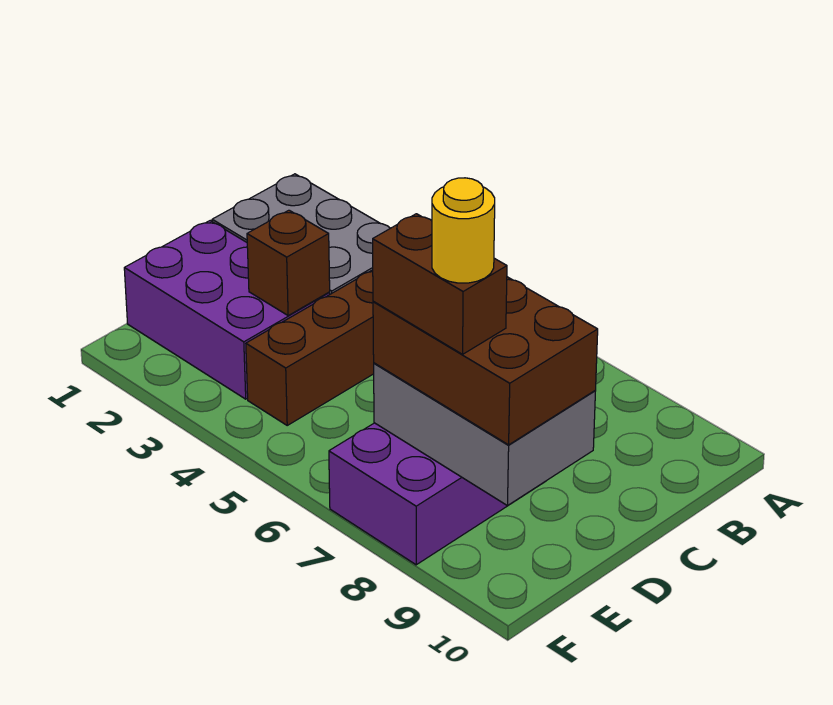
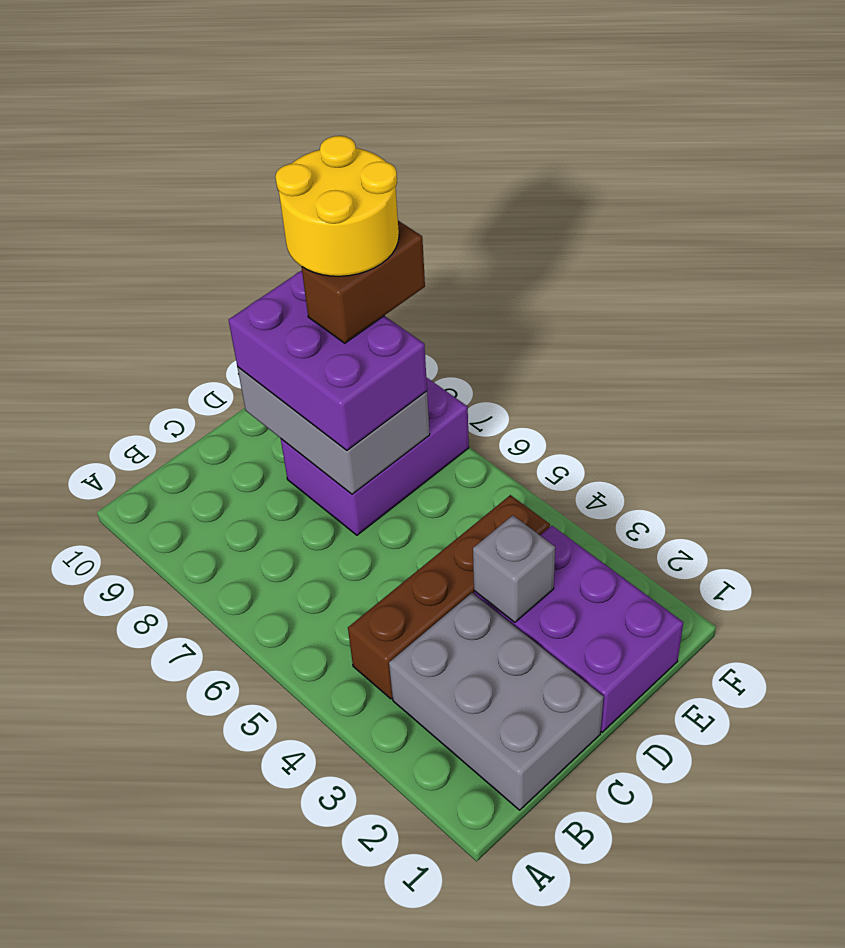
brown brick D3 level 2 -> grey brick D3 level 2
brown brick D7:E9 level 3 -> purple brick D7:E9 level 3
brown brick E7:E8 level 4 -> brown brick E8:F8 level 4
yellow round brick E8 level 5 -> yellow round brick E8:F9 level 5

